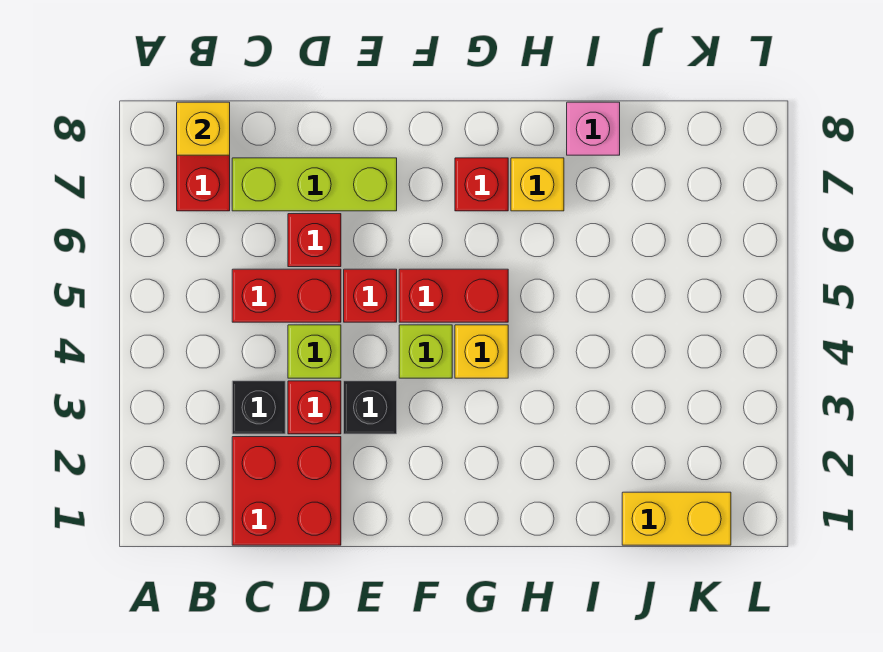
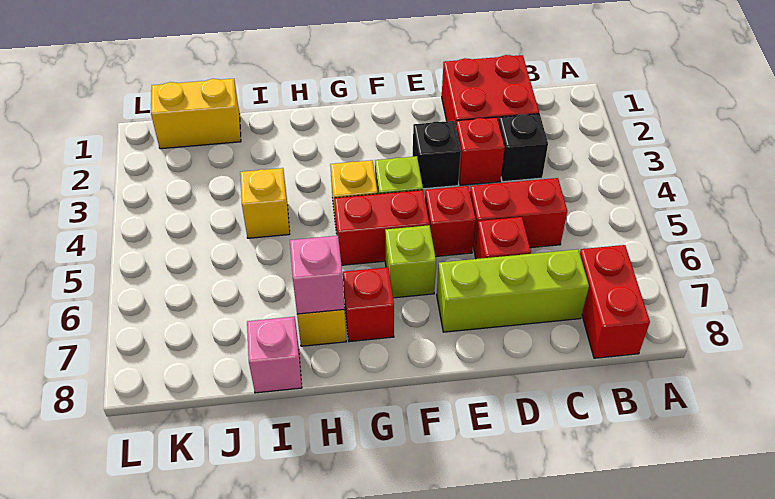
yellow brick B8 level 2 -> yellow brick I4 level 1
lime brick D4 level 1 -> lime brick F6 level 1
none -> pink brick H7 level 2

